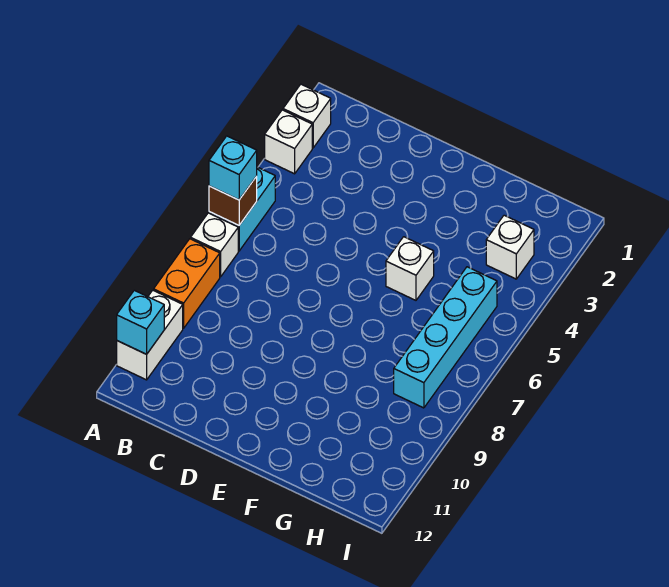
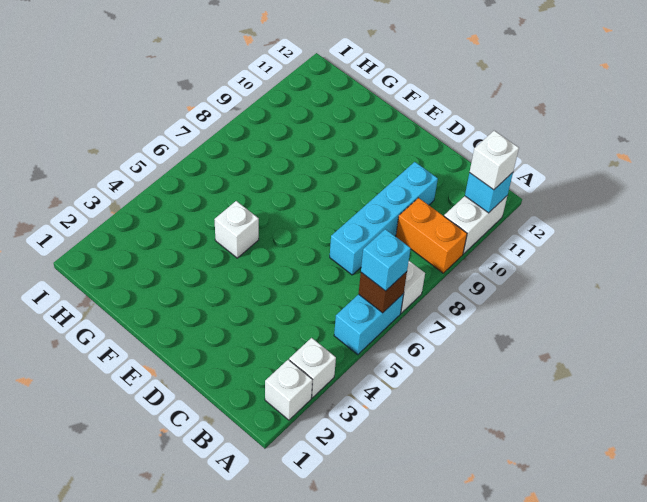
orange brick A8:A9 level 1 -> orange brick A9:B9 level 1
white brick H3 level 1 -> white brick A11 level 3
cyan brick H5:H8 level 1 -> cyan brick C7:C10 level 1

